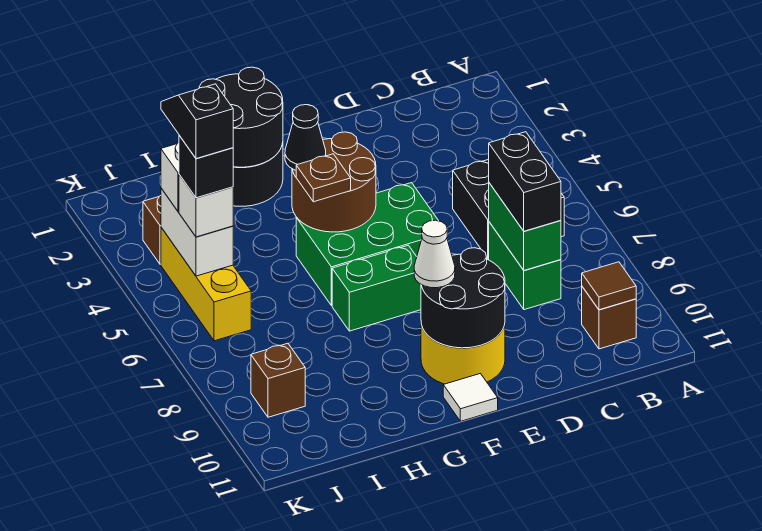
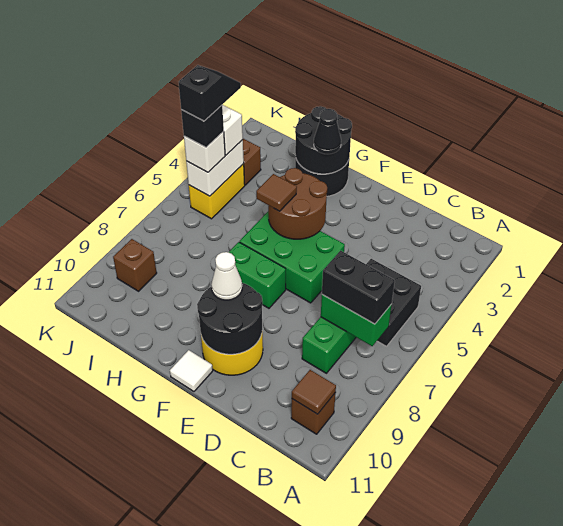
green brick C7:C8 level 2 -> green brick B7:C7 level 2
black brick C7:C8 level 3 -> black brick B7:C7 level 3
black cone G4 level 3 -> black cone G2 level 3
brown plate G5 level 3 -> brown tile G5 level 3
yellow brick J4:J6 level 1 -> yellow brick J4:J5 level 1

